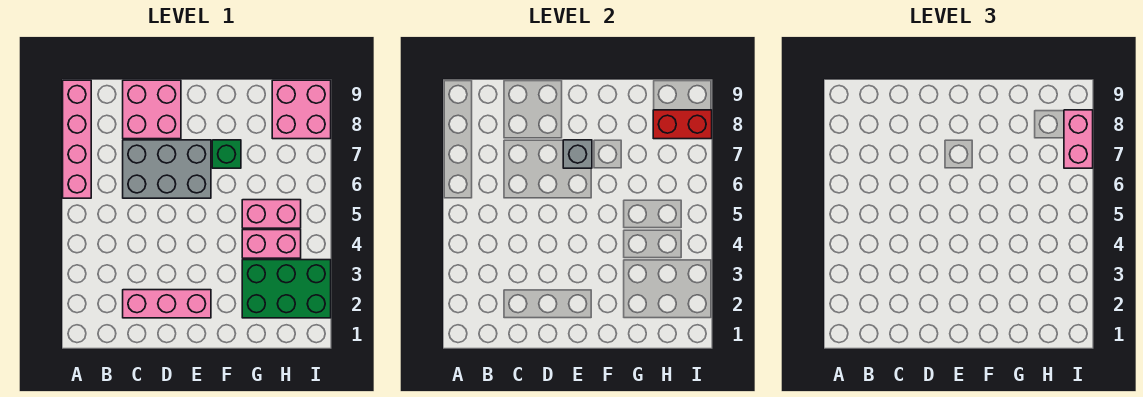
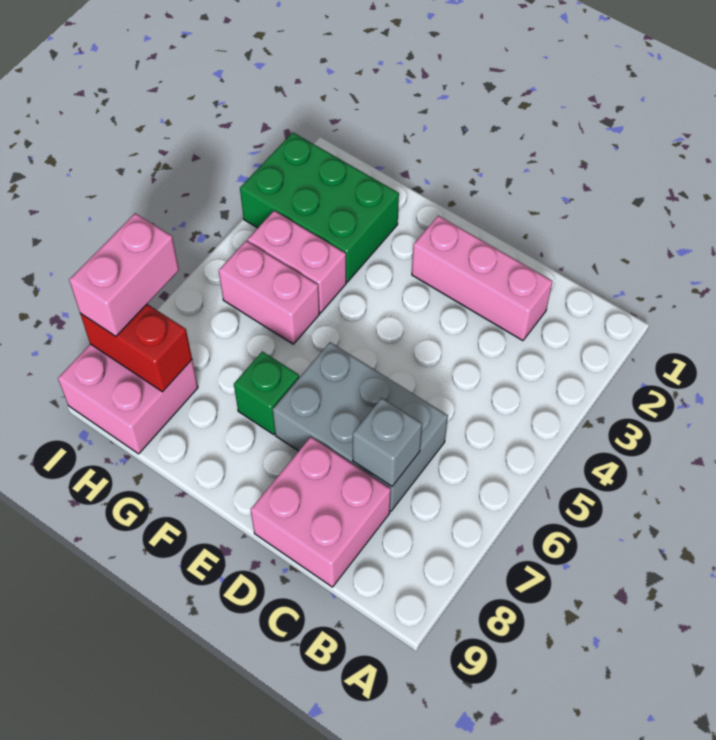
pink brick A6:A9 level 1 -> none
grey brick E7 level 2 -> grey brick C7 level 2

